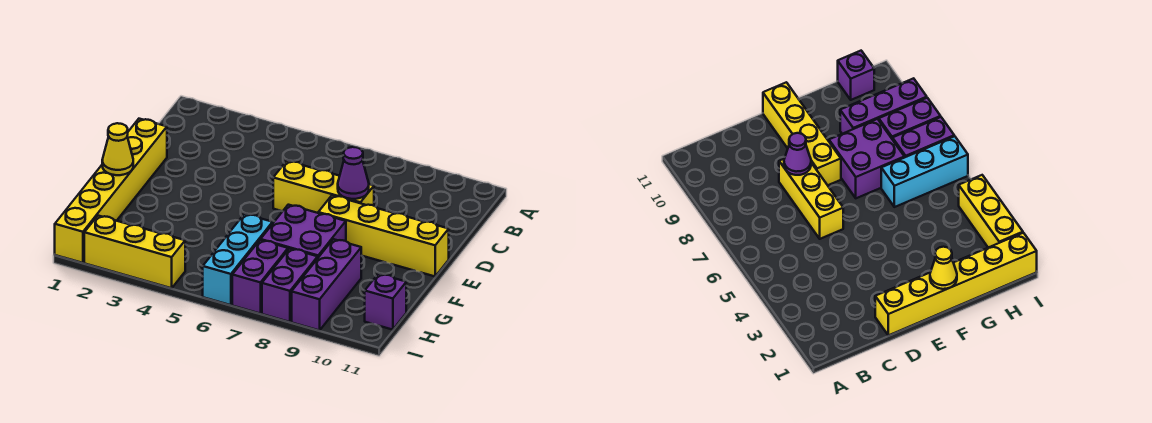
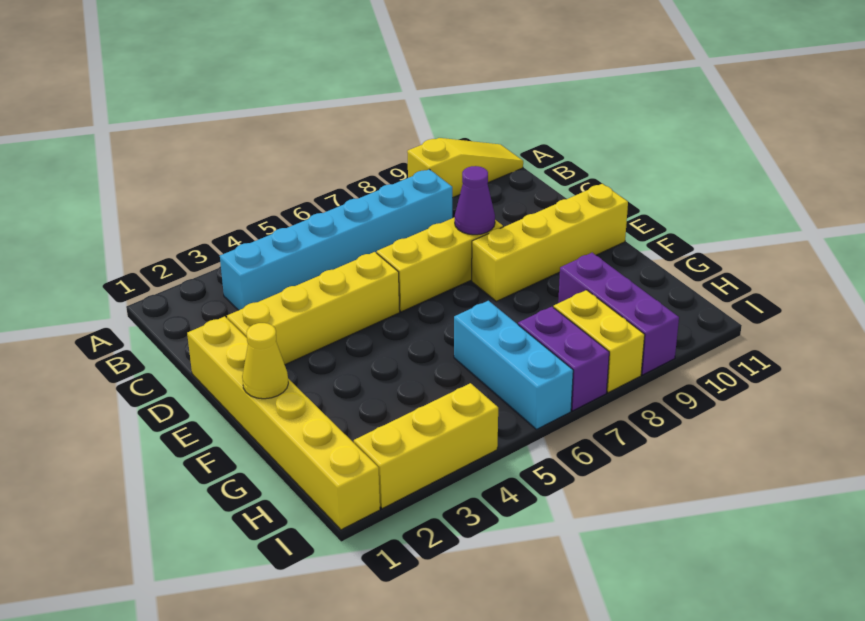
none -> yellow slope A9:A11 level 1 top 9
none -> cyan brick B3:B8 level 1
none -> yellow brick D2:D5 level 1
purple brick F7:G8 level 1 -> none
purple brick H8:I8 level 1 -> yellow brick H8:I8 level 1
purple brick H11 level 1 -> none

